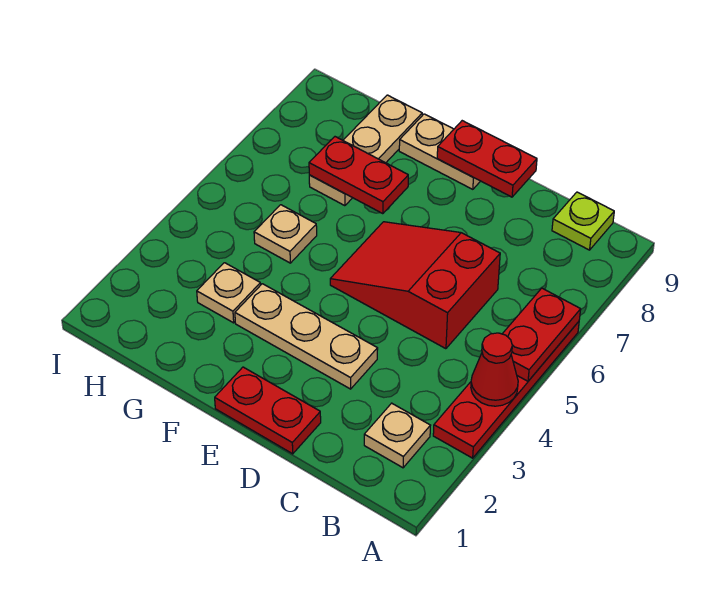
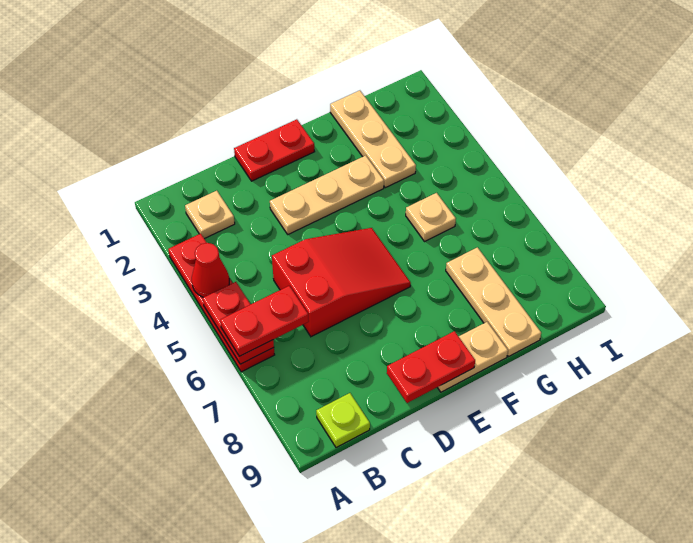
red plate F7:G7 level 2 -> red plate A6:B6 level 3
tan plate G3 level 1 -> tan plate G1:G3 level 1

